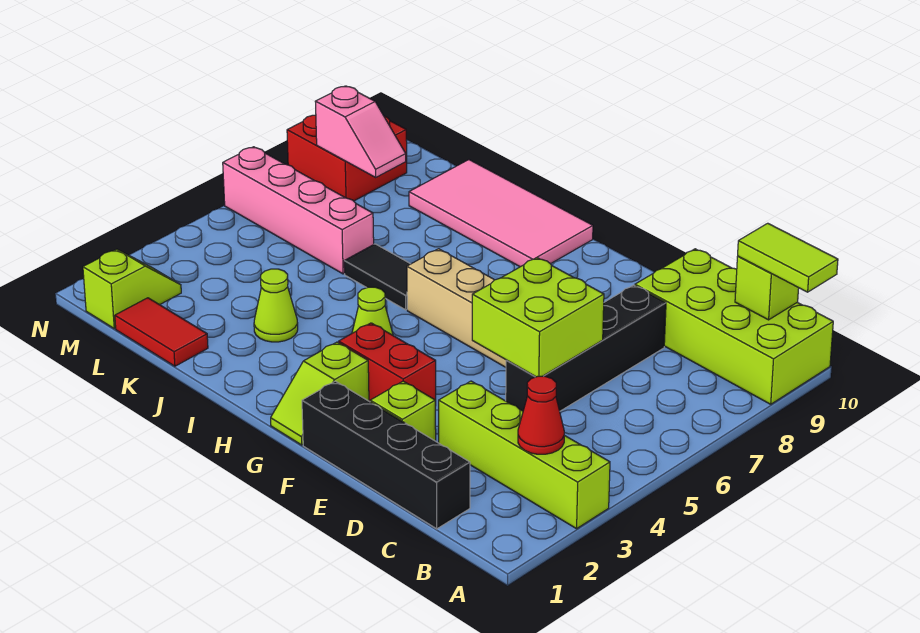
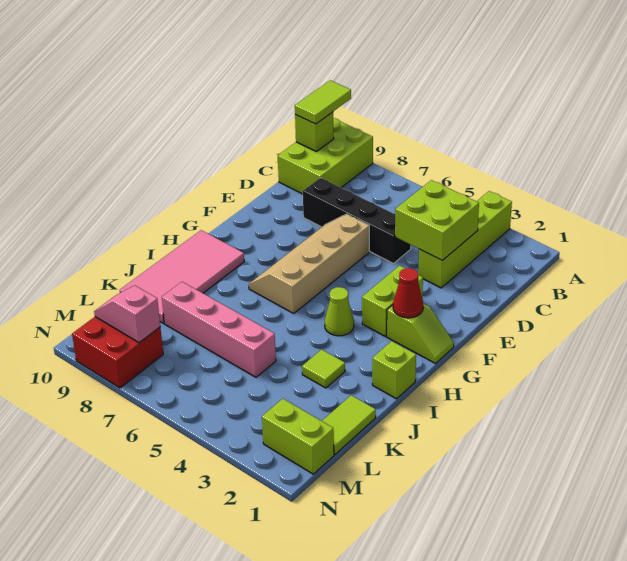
lime brick A9:D10 level 1 -> lime brick A9:C10 level 1
red cone B3 level 2 -> red cone G2 level 2
black brick C1:F1 level 1 -> none
lime brick D5:E6 level 2 -> lime brick C3:D4 level 2
lime brick E2 level 1 -> lime brick I1 level 1
red brick F3:G3 level 1 -> lime brick F3:G3 level 1
black tile I6:J6 level 1 -> none
lime cone J3 level 1 -> lime tile J3 level 1
red tile K1:L1 level 1 -> lime tile K1:L1 level 1
pink brick K6:N6 level 1 -> pink brick K5:K8 level 1
pink slope L8:M8 level 2 top M -> pink slope M8:M9 level 2 top 8
lime slope M1:M2 level 1 top 1 -> lime brick M1:M2 level 1

